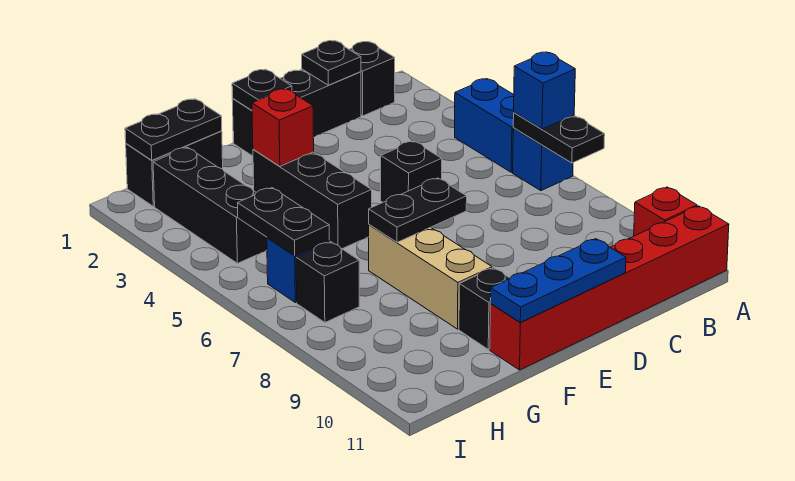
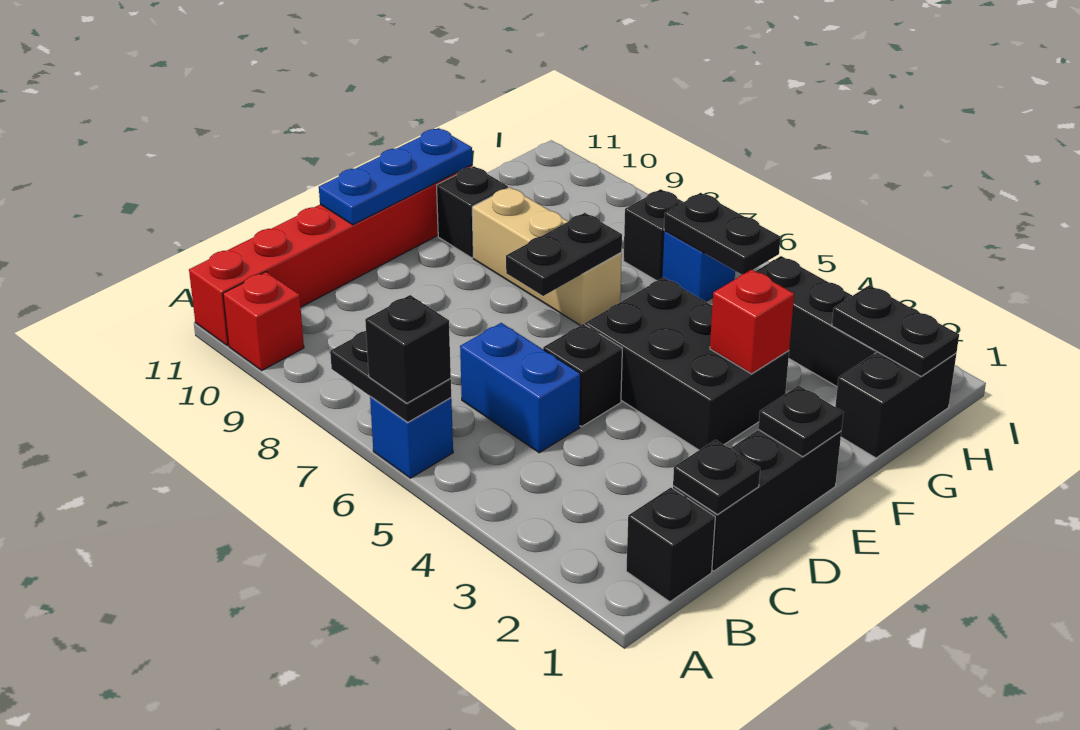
blue brick A4:A5 level 1 -> blue brick C5:C6 level 1
blue brick A6 level 3 -> black brick A6 level 3
black brick F3:F5 level 1 -> black brick E3:F5 level 1
black plate G1:H1 level 2 -> black plate H1:H2 level 2

